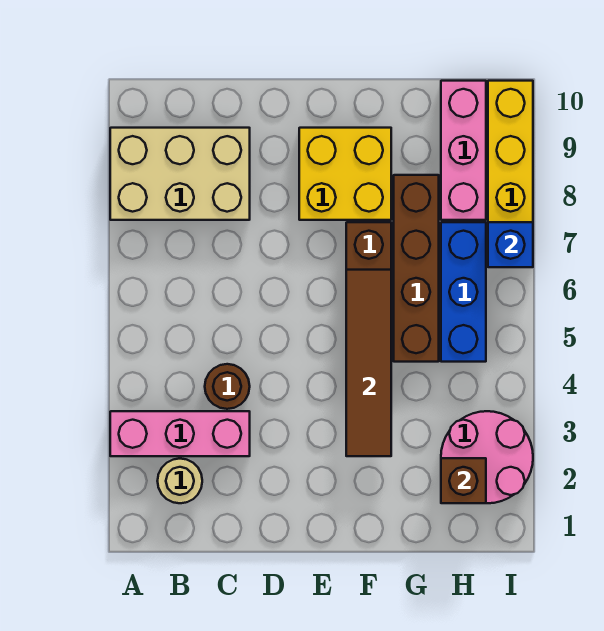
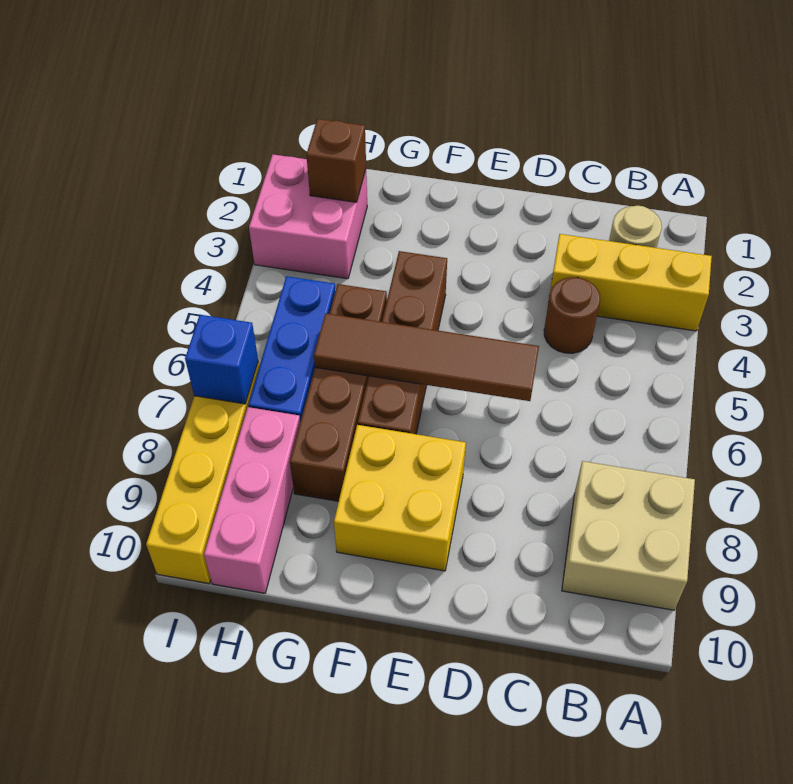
pink brick A3:C3 level 1 -> yellow brick A3:C3 level 1
tan brick A8:C9 level 1 -> tan brick A8:B9 level 1
brown tile F3:F6 level 2 -> brown tile D6:G6 level 2
pink round brick H2:I3 level 1 -> pink brick H2:I3 level 1

